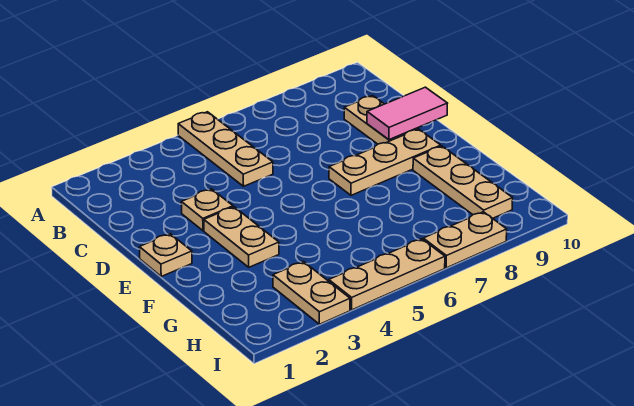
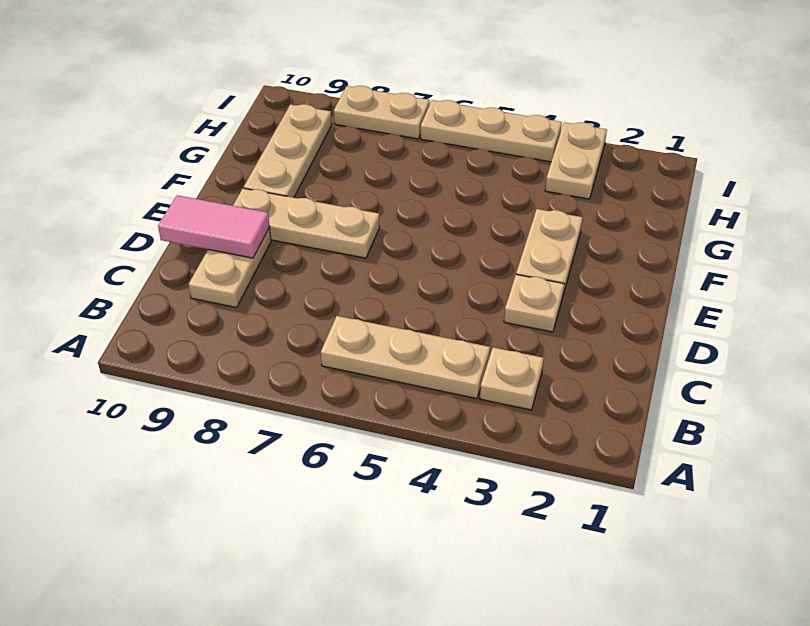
tan plate A5:C5 level 1 -> tan plate B4:B6 level 1
tan plate E1 level 1 -> tan plate B3 level 1

